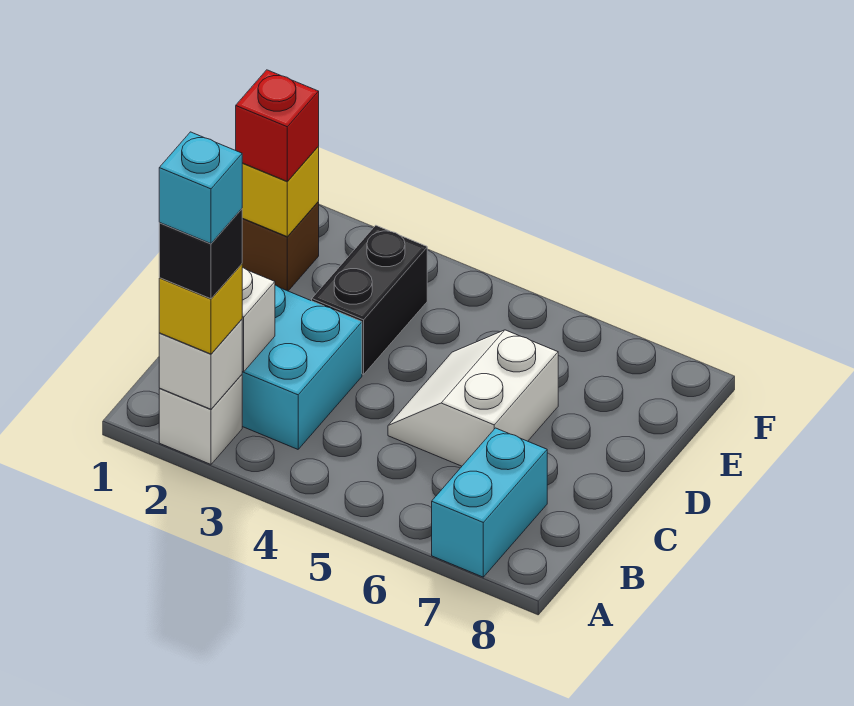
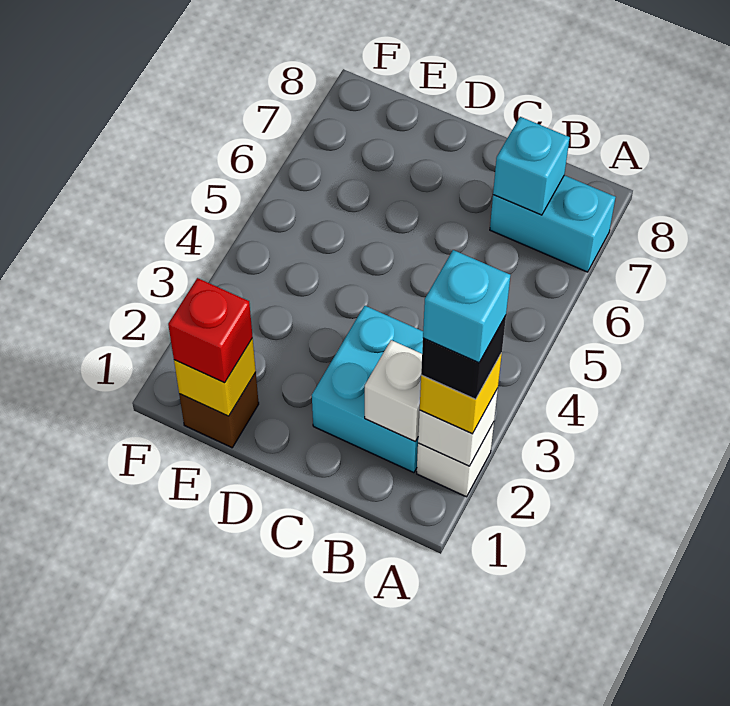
none -> cyan brick B7 level 2
white slope C5:D6 level 1 top 6 -> none
black brick D3:E3 level 1 -> none

